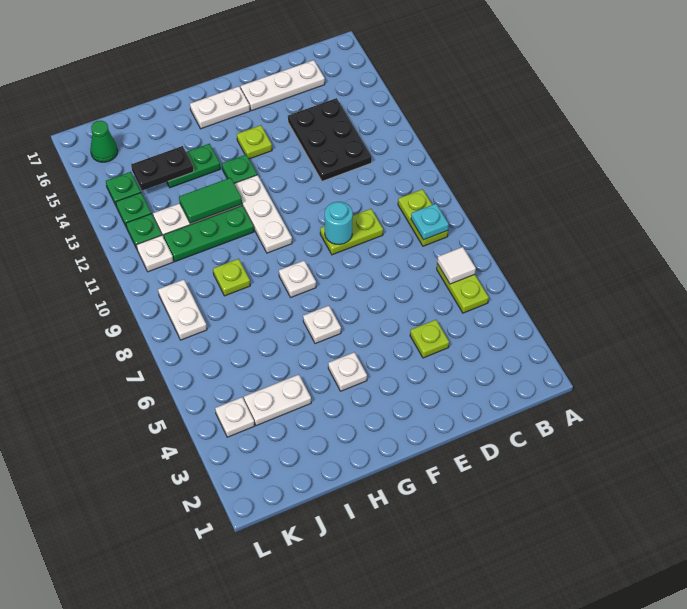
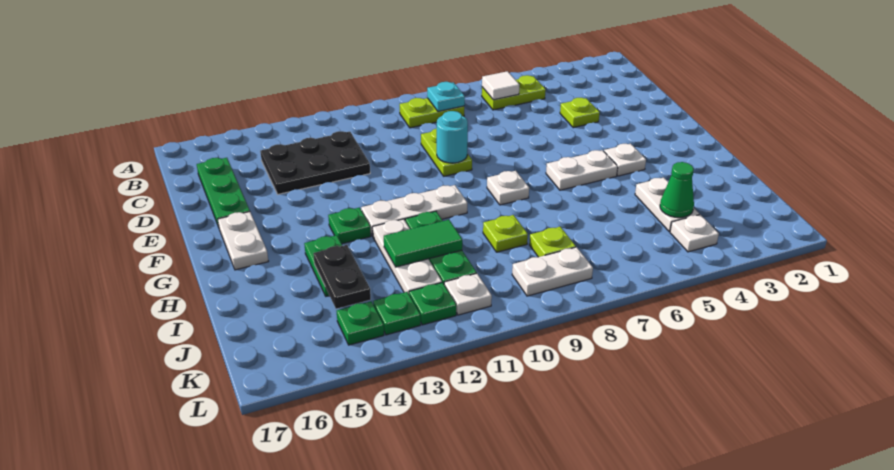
white plate C16:E16 level 1 -> green plate C16:E16 level 1
lime plate F14 level 1 -> lime plate J8 level 1
white plate G6 level 1 -> white plate G5:G6 level 1
green tile H12:I12 level 2 -> green tile I11:I12 level 2
green cone K16 level 1 -> green cone J4 level 2

